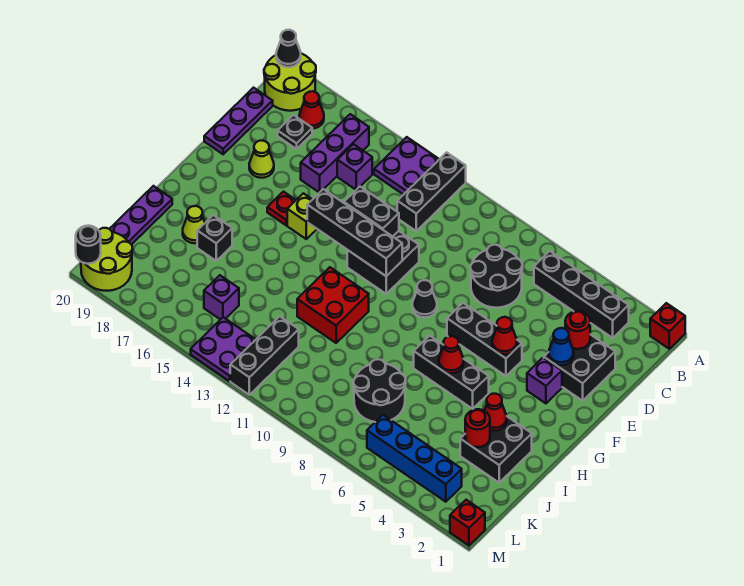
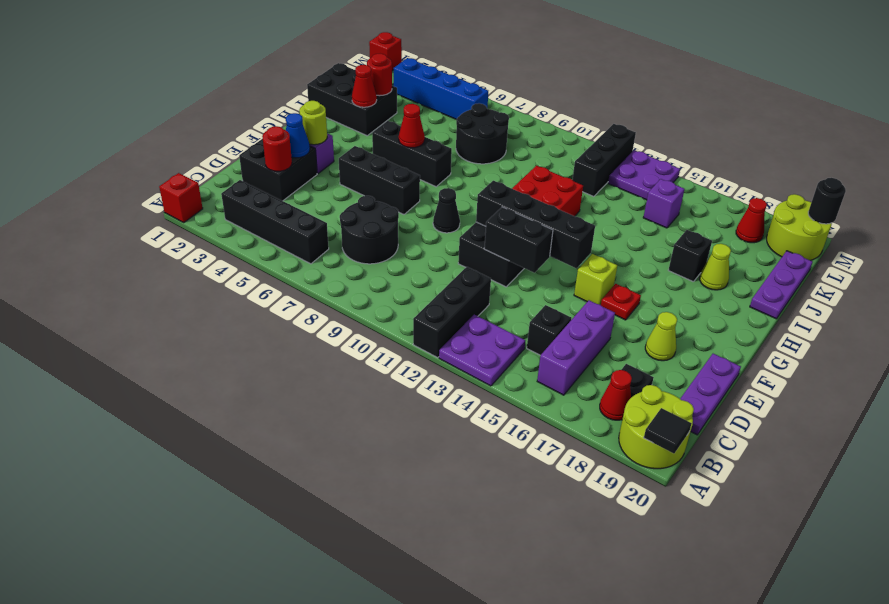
black cone A20 level 2 -> black tile A20 level 2
purple brick C15 level 1 -> black brick C15 level 1
none -> lime round brick F3 level 2
red cone F5 level 2 -> red cone L18 level 1
black brick I2:J3 level 1 -> black brick I1:J3 level 1

